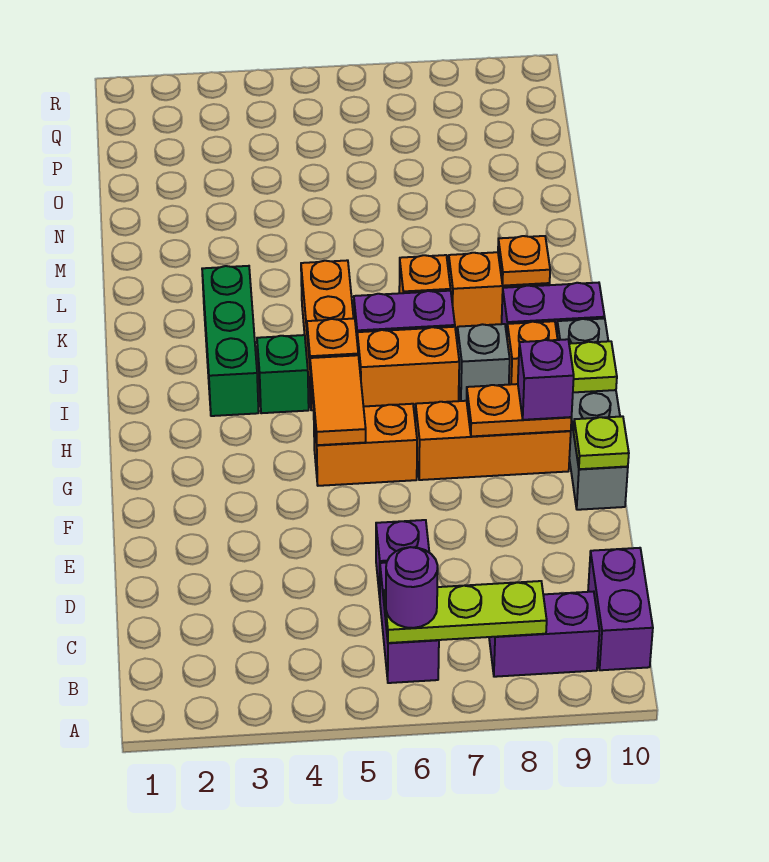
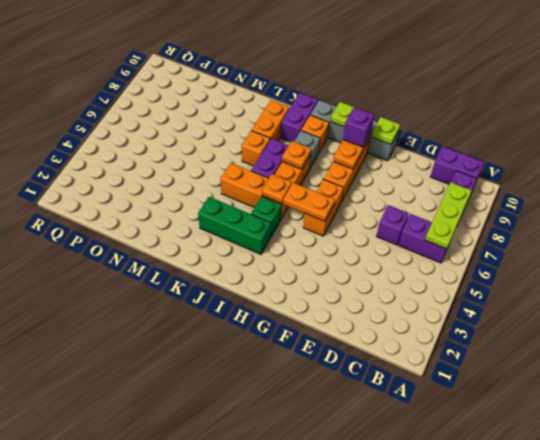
purple round brick B6 level 3 -> none
orange tile G5:H5 level 2 -> orange plate G5:H5 level 2
orange plate K9 level 2 -> orange plate I7 level 2

